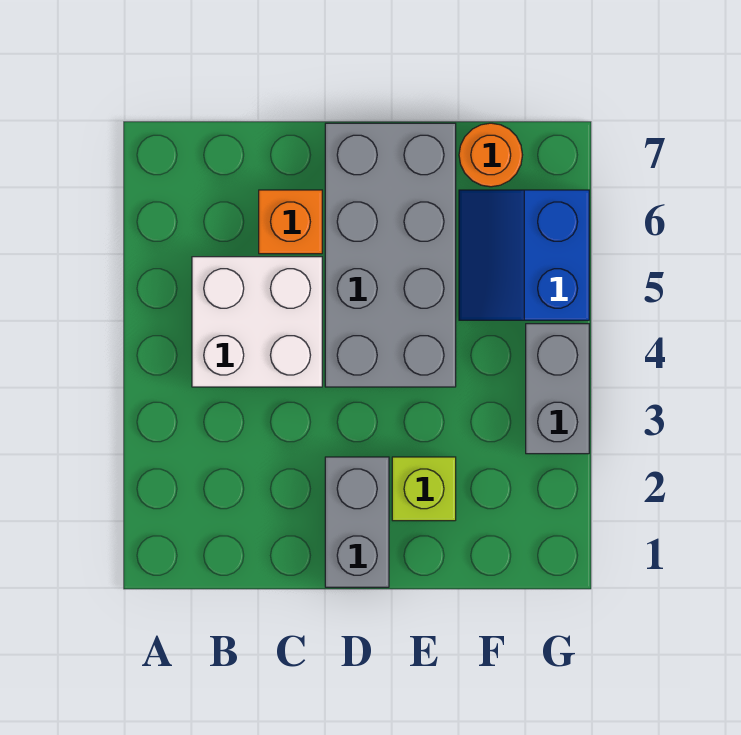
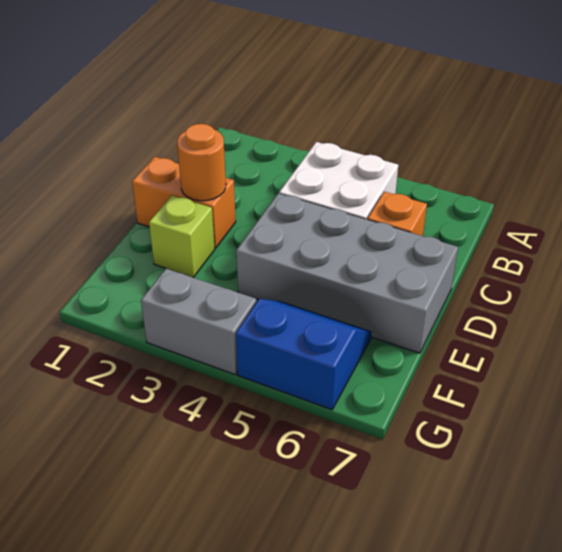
grey brick D1:D2 level 1 -> orange brick D1:D2 level 1
orange round brick F7 level 1 -> orange round brick D2 level 2

